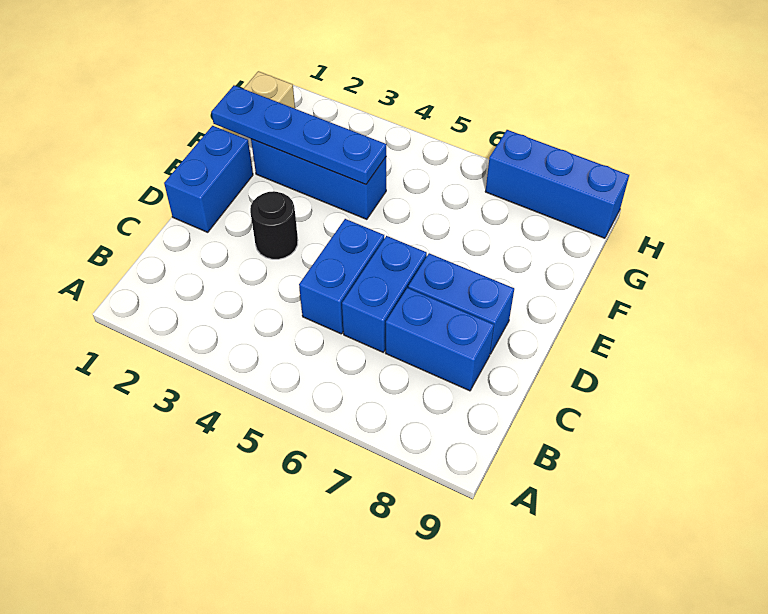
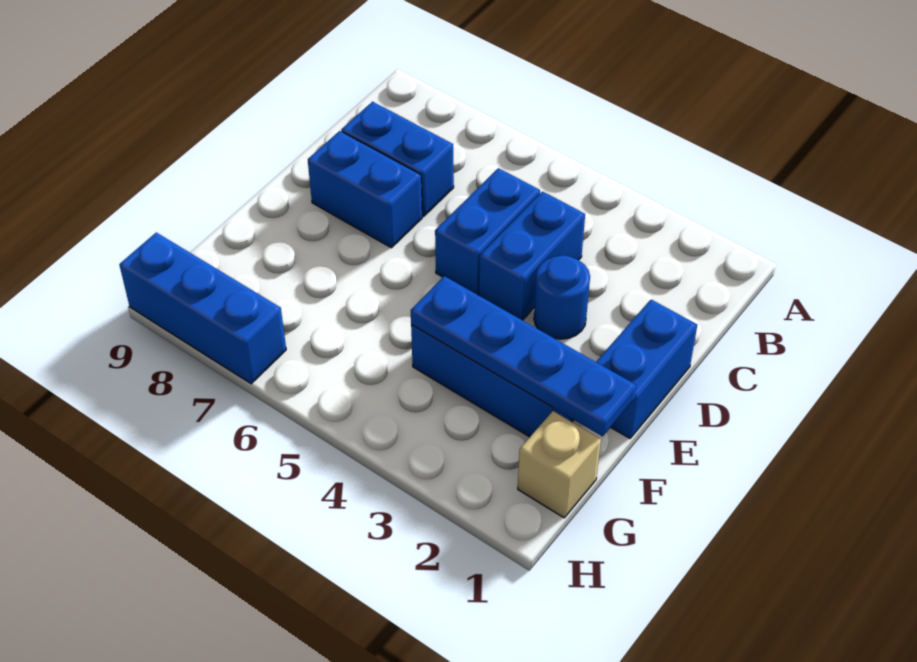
blue brick C6:D6 level 1 -> blue brick C4:D4 level 1
black round brick D3 level 1 -> blue round brick D3 level 1

